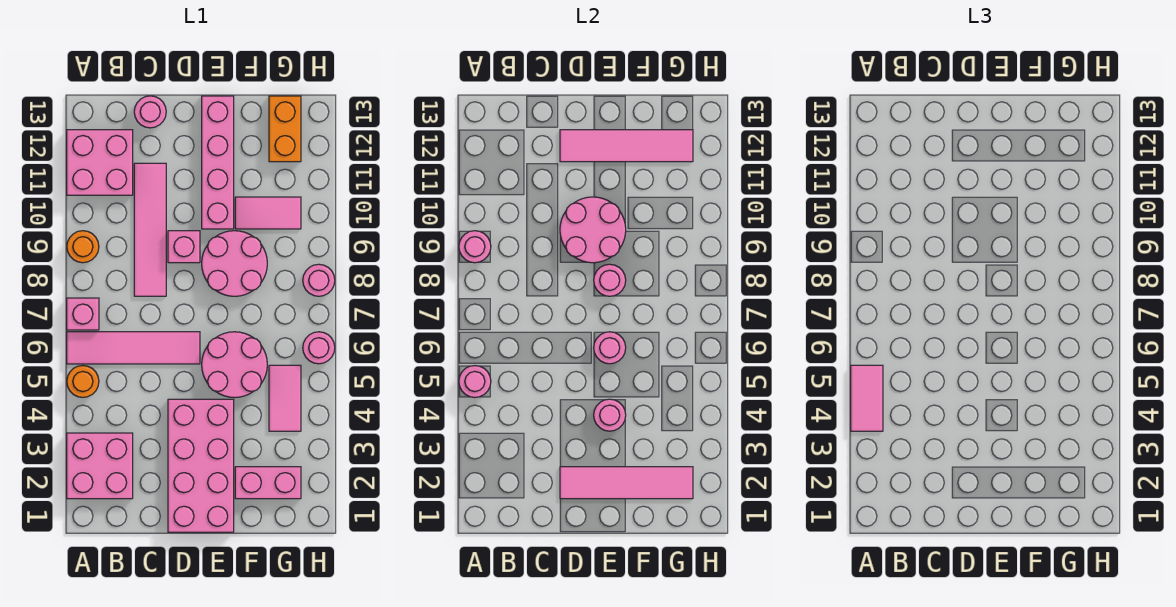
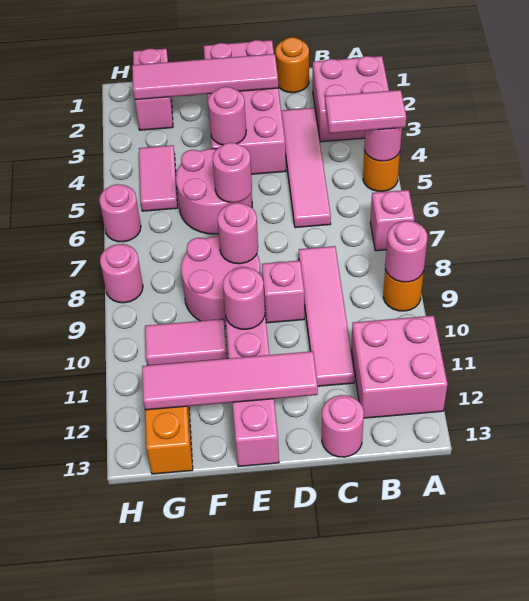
pink tile A4:A5 level 3 -> pink tile A5:B5 level 3
pink tile A6:D6 level 1 -> pink tile C3:C6 level 1
none -> orange round brick C1 level 1
pink round brick D9:E10 level 2 -> pink round brick E10 level 2
pink brick F2:G2 level 1 -> pink brick G1:G2 level 1

